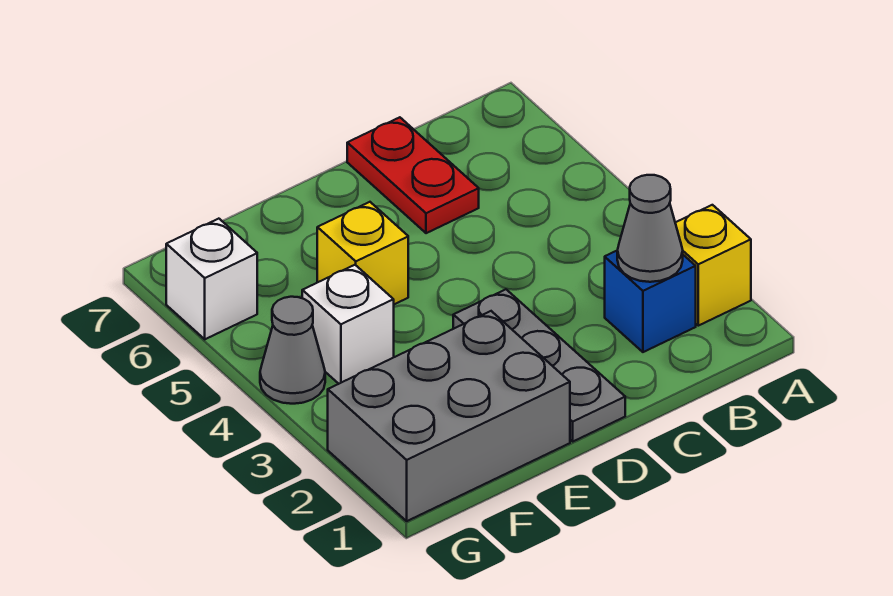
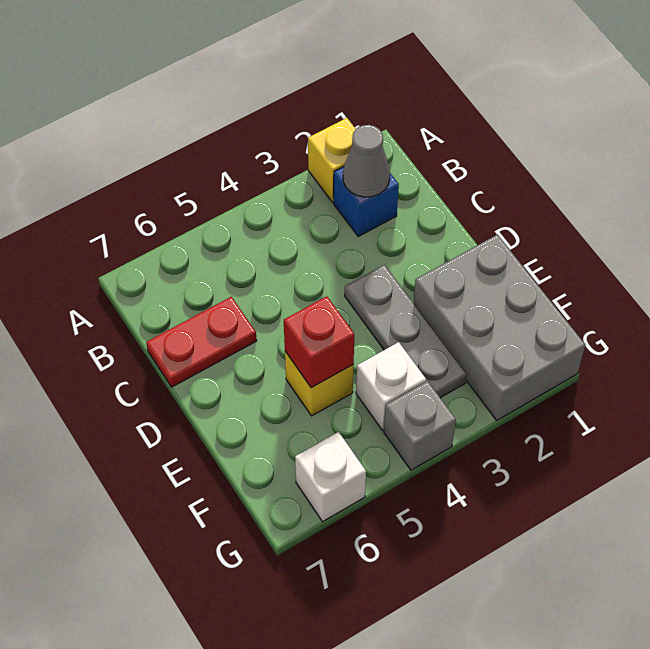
grey plate D1:D3 level 1 -> grey plate D3:F3 level 1
none -> red brick E5 level 2
grey cone G4 level 1 -> grey brick G4 level 1

